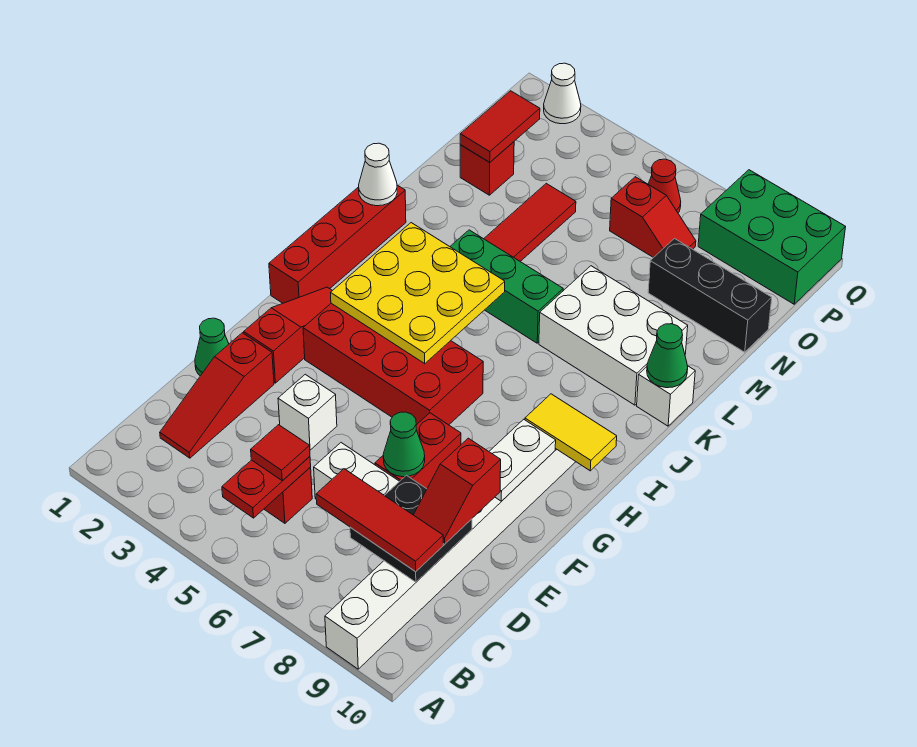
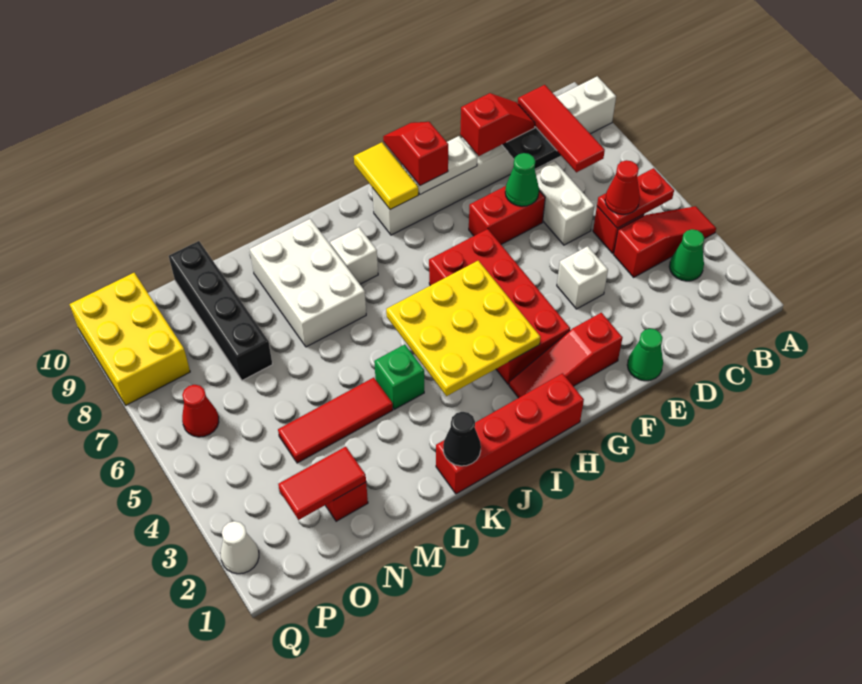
red slope C2:E2 level 1 top E -> red slope A4:C4 level 1 top C
red tile C5 level 3 -> red cone C5 level 3
white cone K1 level 2 -> black cone K1 level 2
green brick K4:K6 level 1 -> green brick K4 level 1
white brick K10 level 1 -> white brick J8 level 1
green cone K10 level 2 -> green cone B3 level 1
black brick N8:N10 level 1 -> black brick N7:N10 level 1
red slope O6:O7 level 1 top 6 -> red slope G9:G10 level 3 top 9
green brick P8:Q10 level 1 -> yellow brick P8:Q10 level 1

